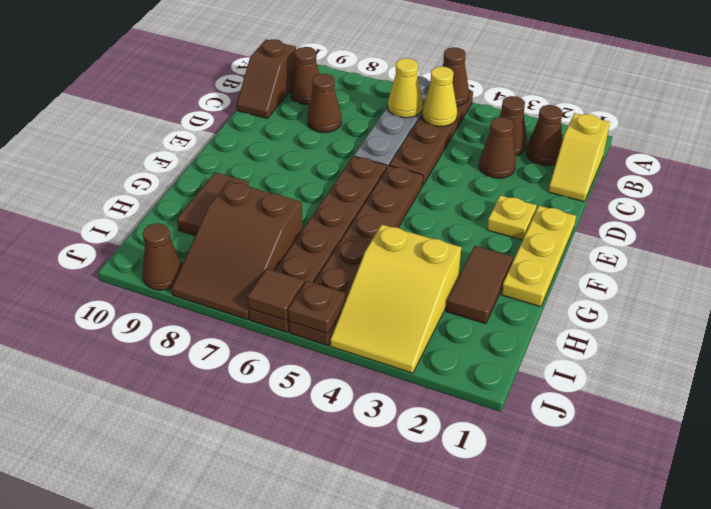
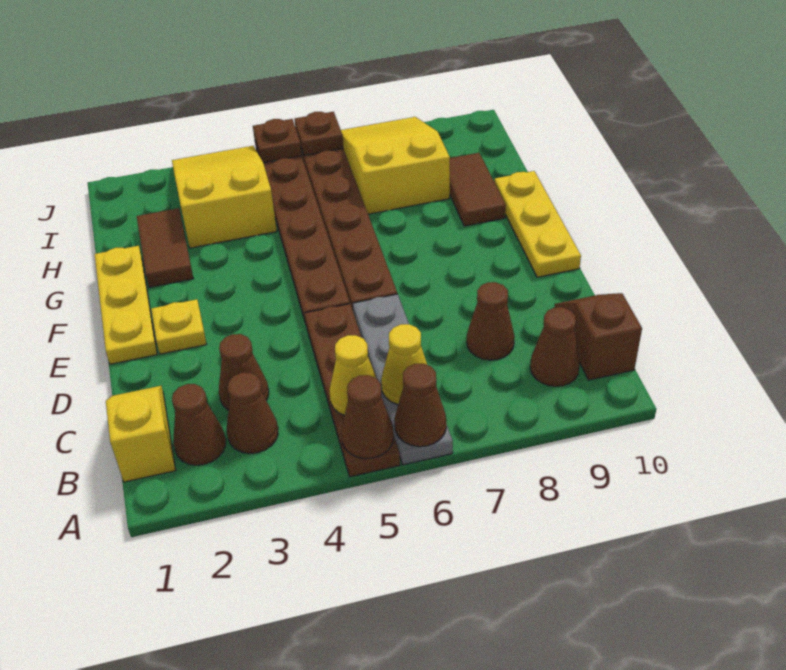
none -> yellow plate E10:G10 level 1
brown slope H7:J8 level 1 top H -> yellow slope H7:J8 level 1 top H
brown tile J6 level 2 -> brown plate J6 level 2
brown cone J9 level 1 -> brown cone A6 level 2

